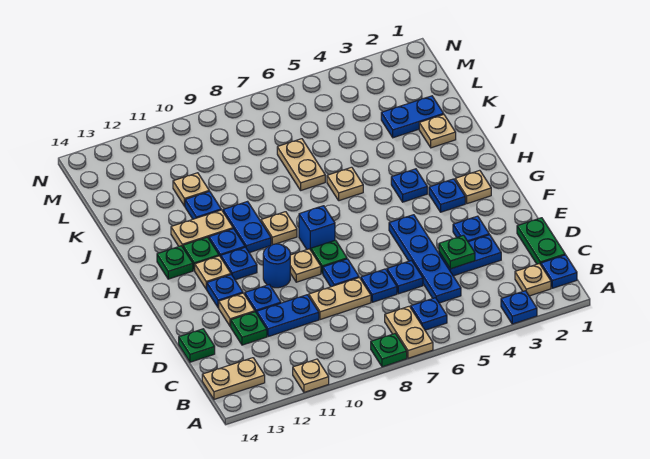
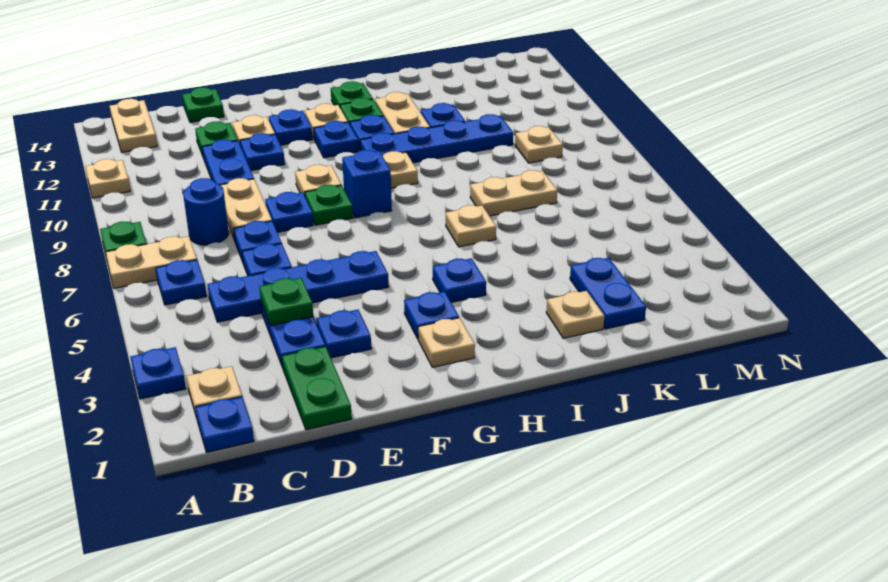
green plate C1:D1 level 1 -> green plate D1:D2 level 1
blue round brick F10 level 1 -> blue round brick C8 level 1
blue plate H10:I10 level 1 -> blue plate H10:K10 level 1
tan plate K11 level 1 -> tan plate L9 level 1

